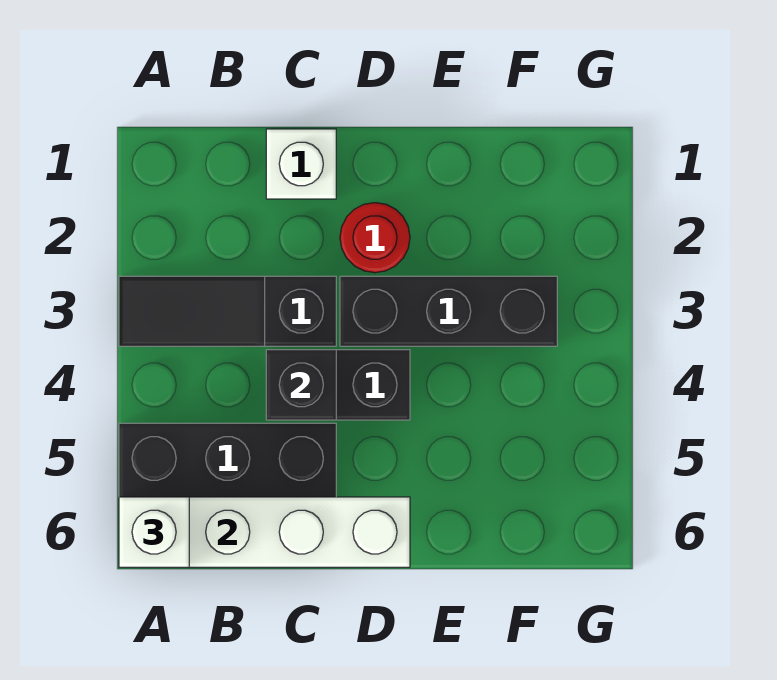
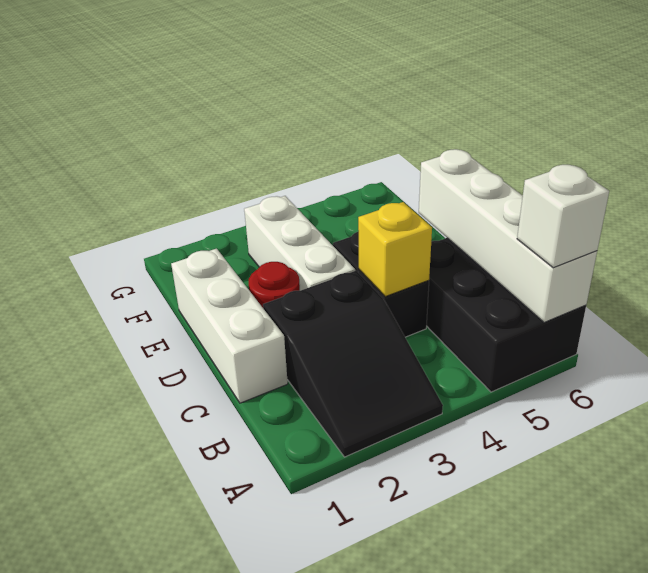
black slope A3:C3 level 1 top C -> black slope A2:C3 level 1 top C
white brick C1 level 1 -> white brick C1:E1 level 1
black brick C4 level 2 -> yellow brick C4 level 2
black brick D3:F3 level 1 -> white brick D3:F3 level 1

